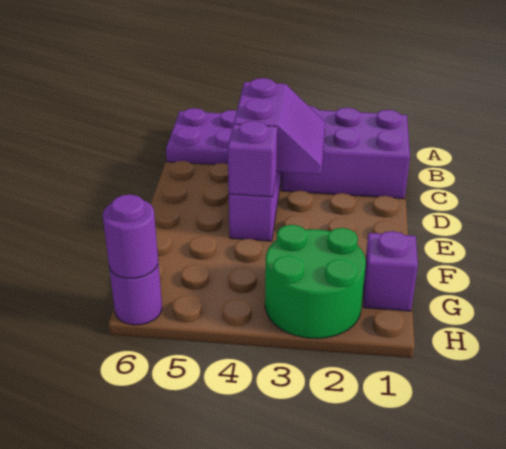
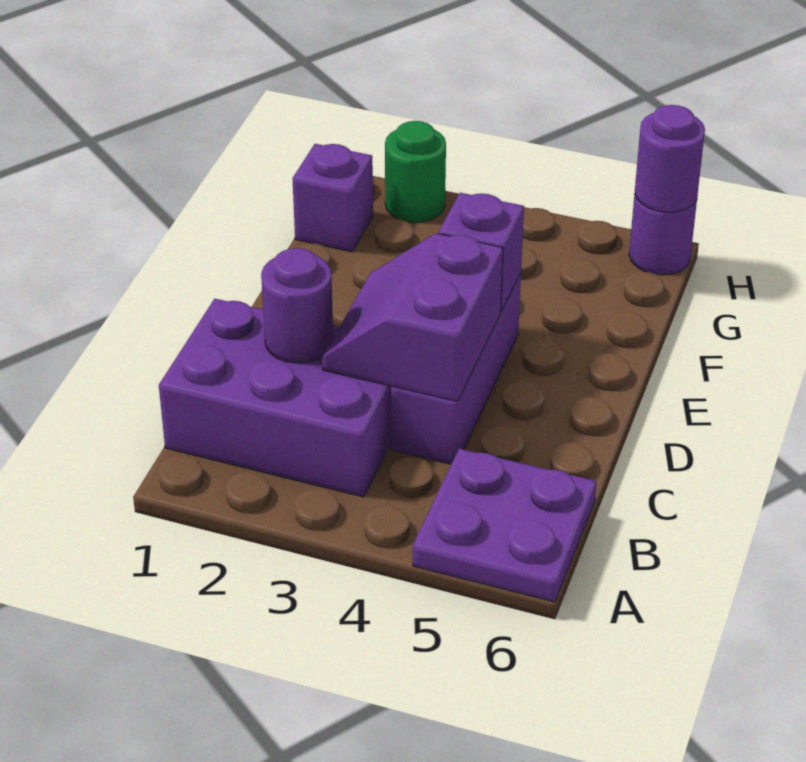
none -> purple round brick C2 level 2
green round brick G2:H3 level 1 -> green round brick H2 level 1

